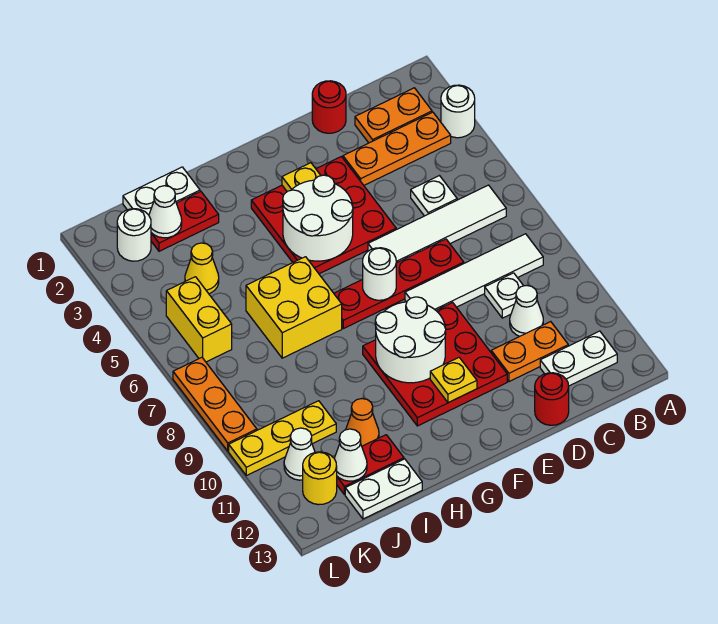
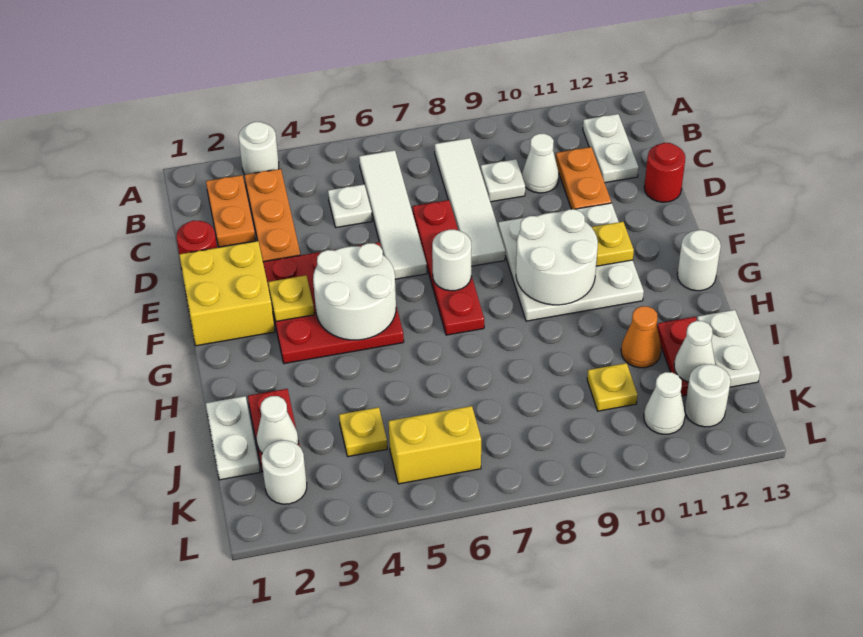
red plate E9:G11 level 1 -> white plate E9:G11 level 1
none -> white round brick G13 level 1
yellow brick H6:I7 level 1 -> yellow brick E1:F2 level 1
yellow cone J4 level 1 -> yellow plate J4 level 1
yellow plate J10:L10 level 1 -> yellow plate J10 level 1
yellow round brick K12 level 1 -> white round brick K12 level 1
orange plate L7:L9 level 1 -> none

